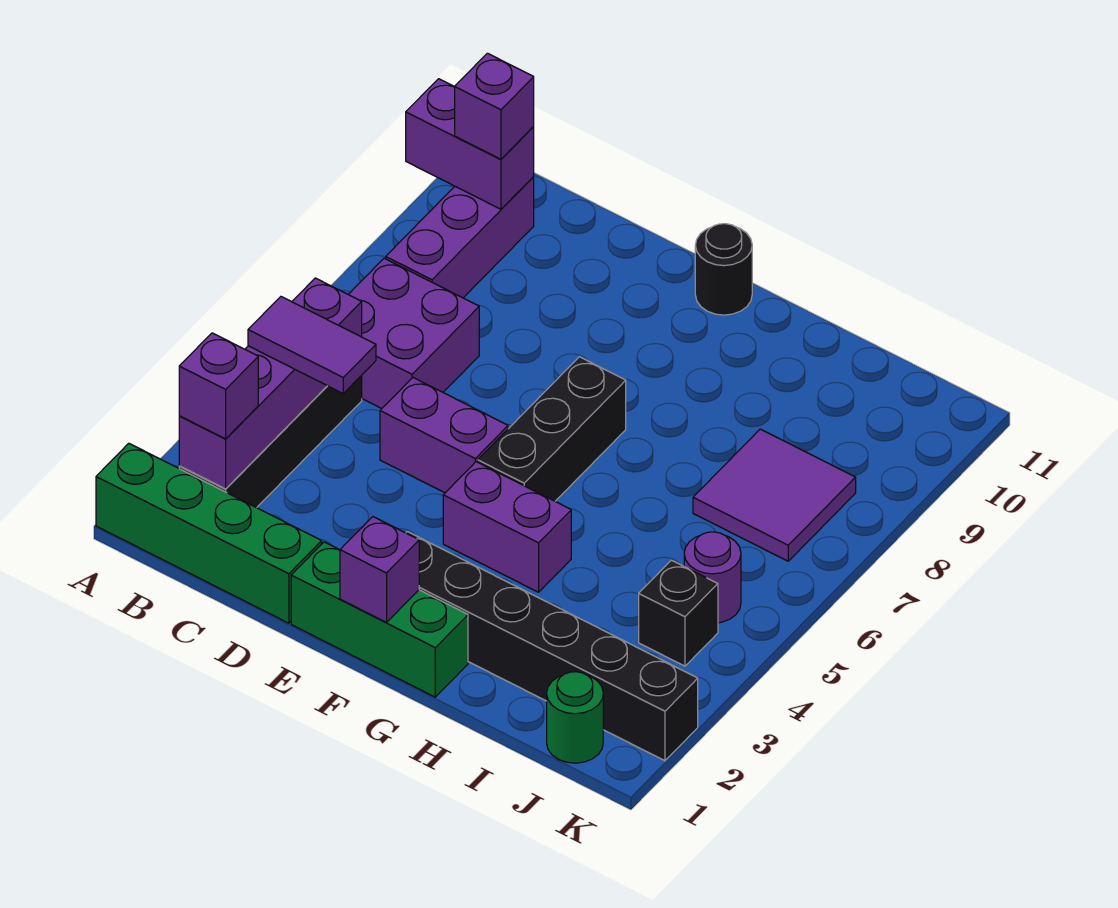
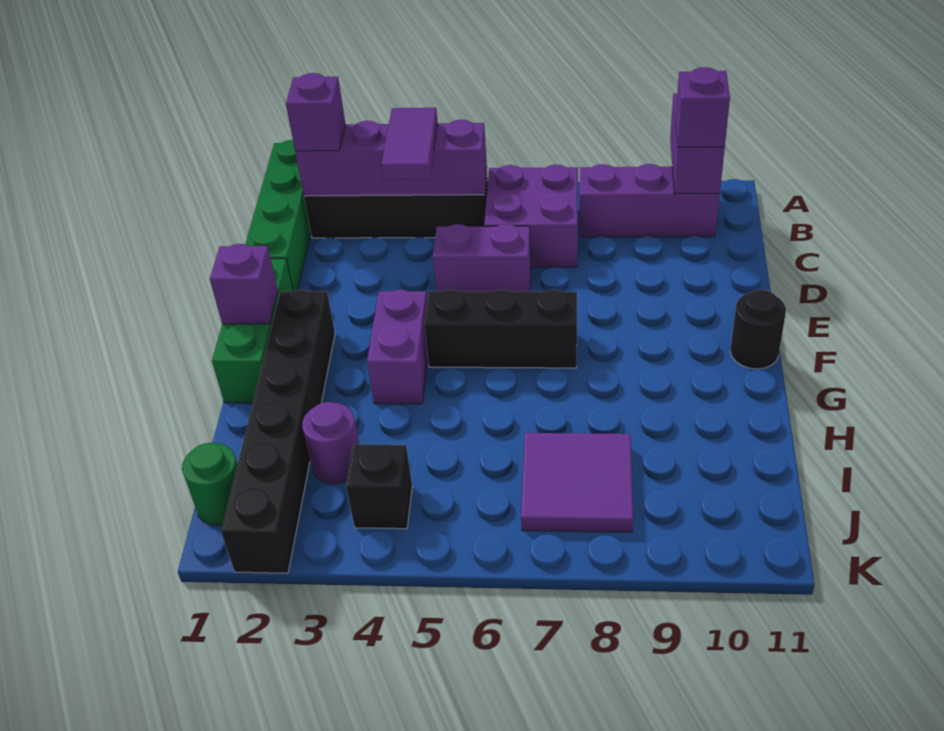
purple brick D5:E5 level 1 -> purple brick D5:D6 level 1
purple round brick J5 level 1 -> purple round brick I3 level 1

